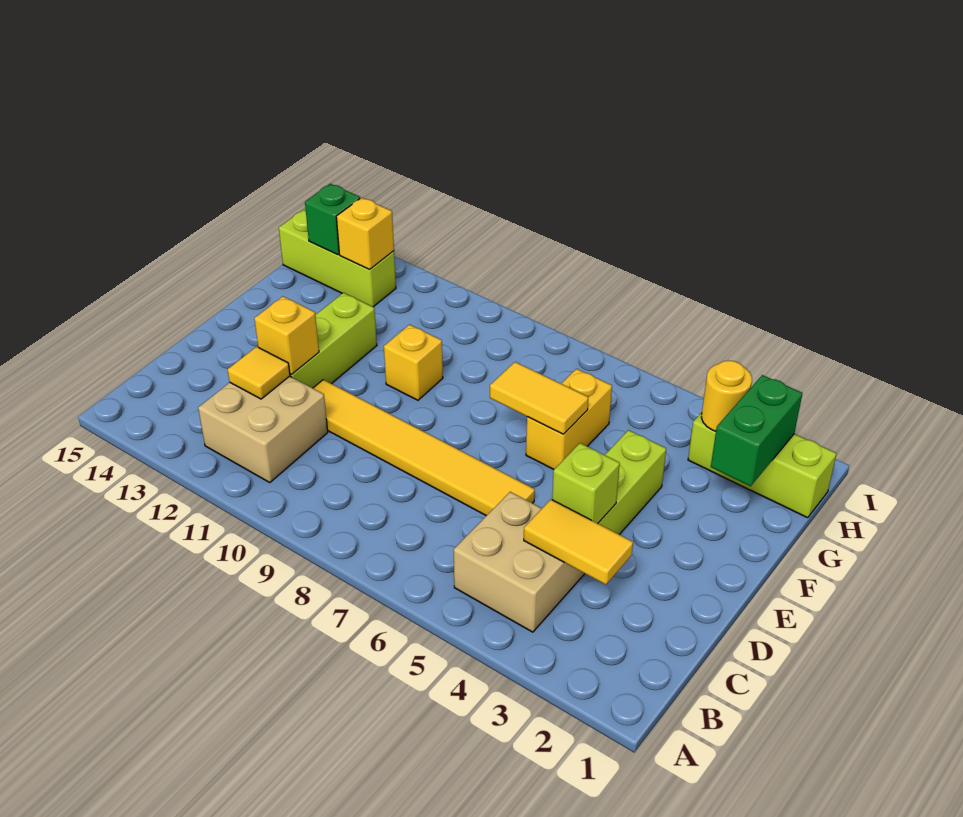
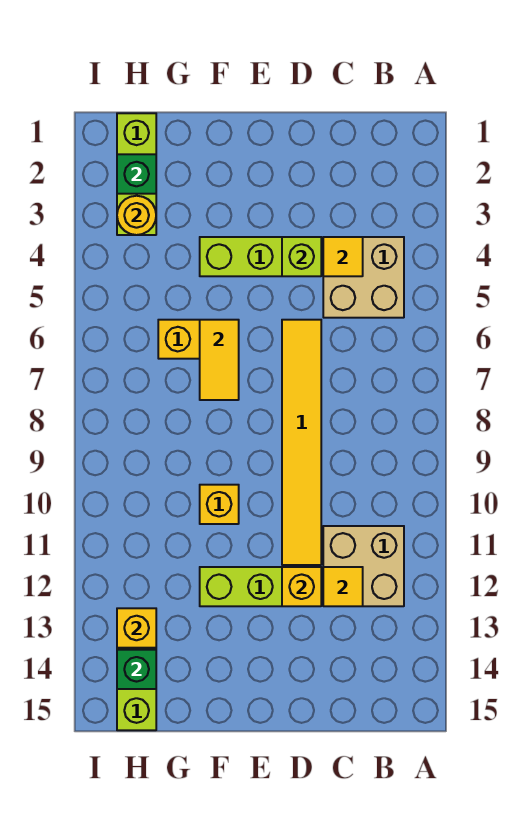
yellow tile C3:C4 level 2 -> yellow tile C4 level 2
green brick G2:H2 level 2 -> green brick H2 level 2

